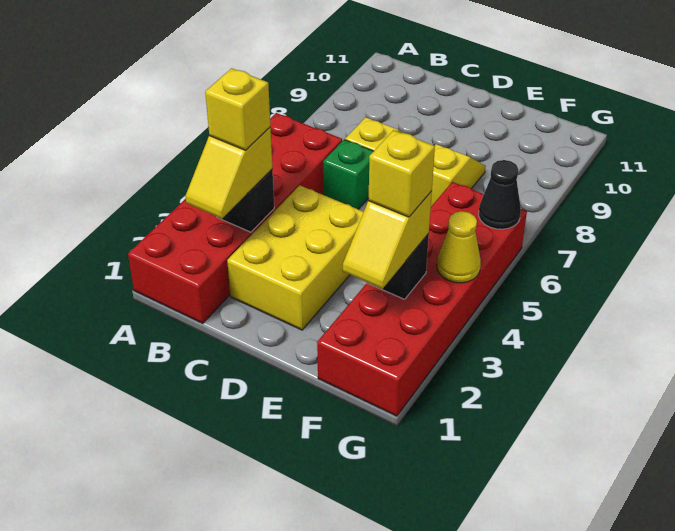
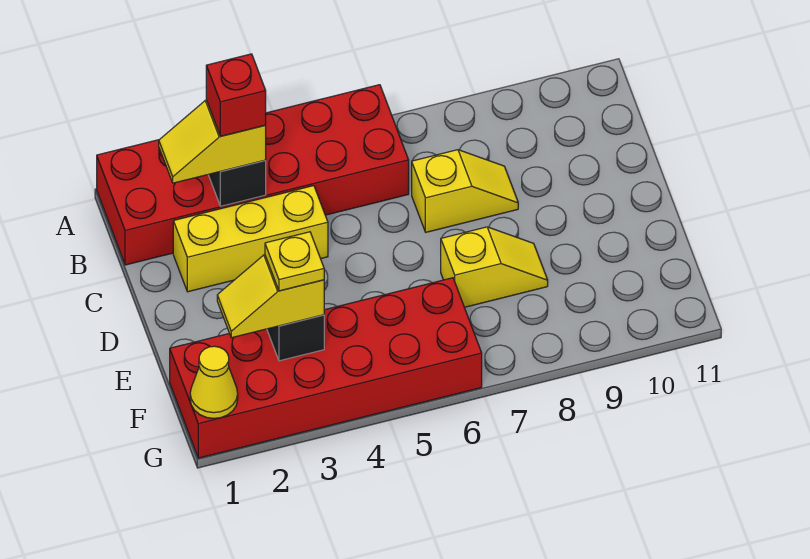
yellow brick B3 level 4 -> red brick B3 level 4
yellow brick C2:D4 level 1 -> yellow brick C2:C4 level 1
green brick C6 level 1 -> none
yellow brick F3 level 4 -> yellow plate F3 level 4
yellow cone G4 level 2 -> yellow cone G1 level 2
black cone G6 level 2 -> none

